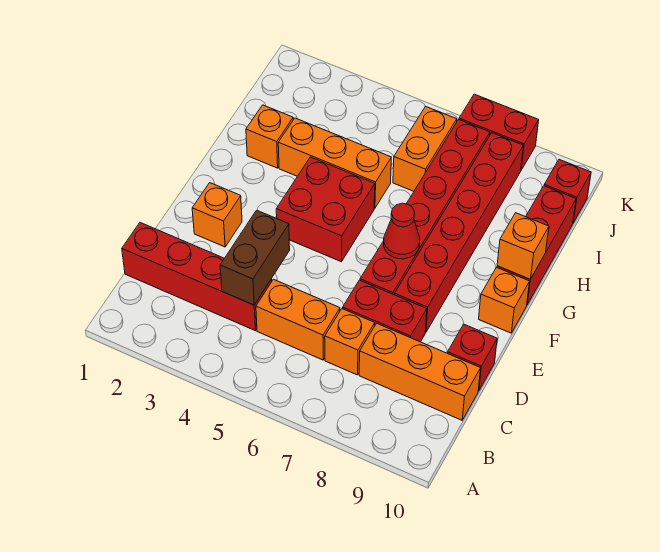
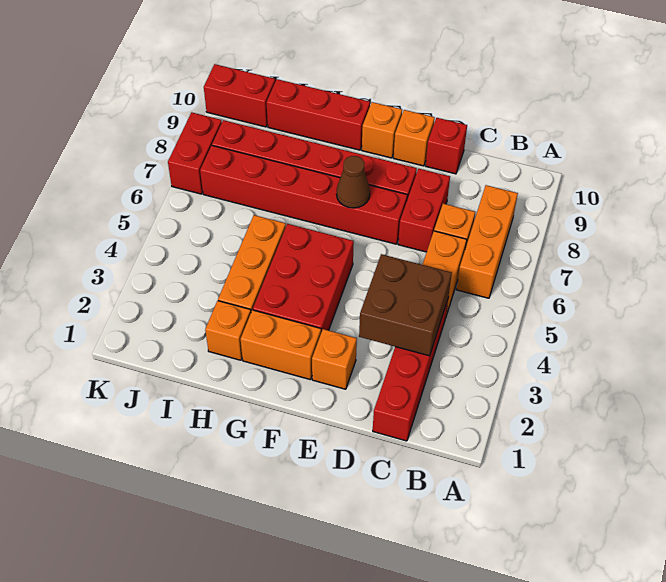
brown brick C4:D4 level 2 -> brown brick C3:D4 level 2
orange brick C8:C10 level 1 -> orange brick B6:B8 level 1
red brick F4:G5 level 1 -> red brick F3:G5 level 1
red cone F7 level 2 -> brown cone F7 level 2
orange brick G10 level 2 -> orange brick E10 level 1
orange brick I6:J6 level 1 -> orange brick F2:G2 level 1
red brick J10 level 1 -> red brick J10:K10 level 1

